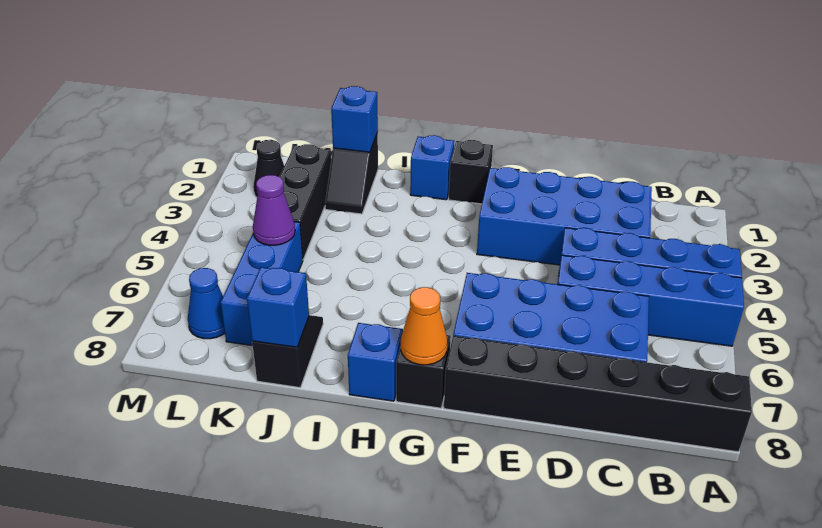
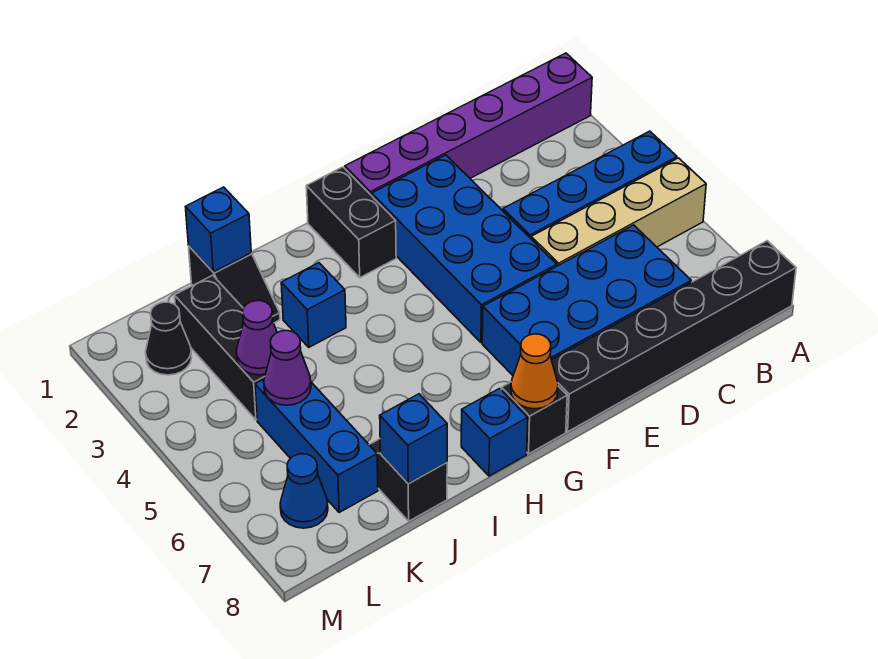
none -> purple brick A1:F1 level 1
blue brick A5:D5 level 1 -> tan brick A5:D5 level 1
blue brick C2:F3 level 1 -> blue brick E2:F5 level 1
black brick G1 level 1 -> black brick G1:G2 level 1
blue brick H1 level 1 -> blue brick I3 level 1
none -> purple cone K4 level 2

